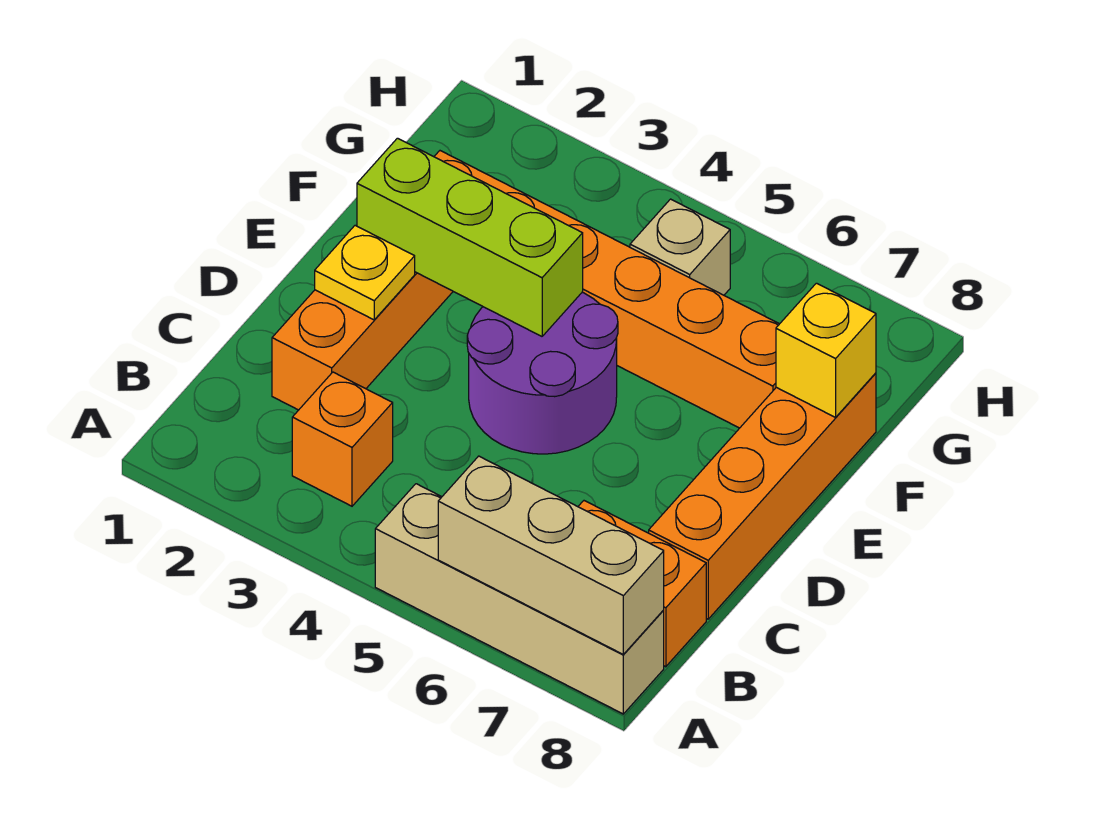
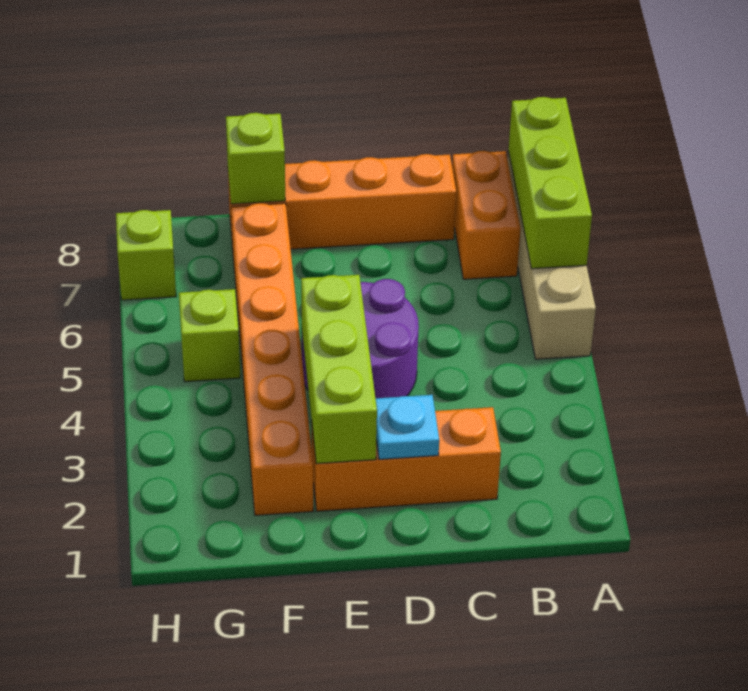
tan brick A6:A8 level 2 -> lime brick A6:A8 level 2
orange brick B3 level 1 -> none
yellow plate D2 level 2 -> cyan plate D2 level 2
yellow brick F8 level 2 -> lime brick F8 level 2
tan brick G5 level 1 -> lime brick G5 level 1
none -> lime brick H7 level 1

